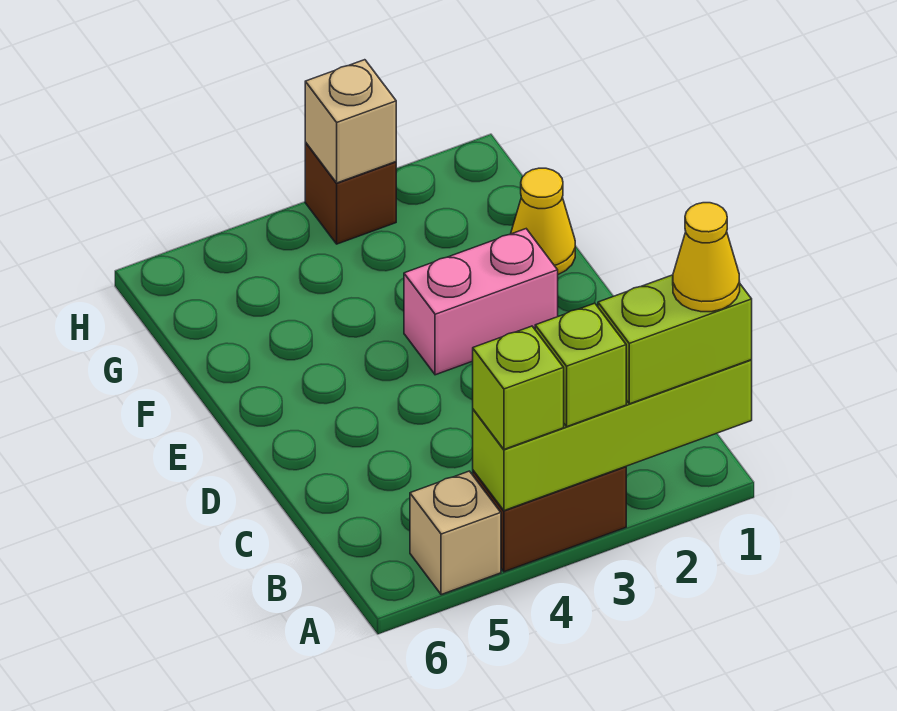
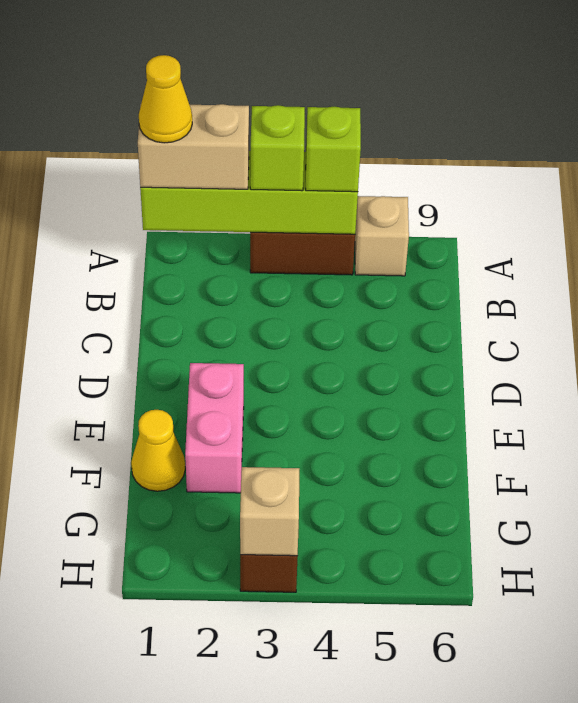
lime brick A1:A2 level 3 -> tan brick A1:A2 level 3
pink brick E2:E3 level 1 -> pink brick E2:F2 level 1

